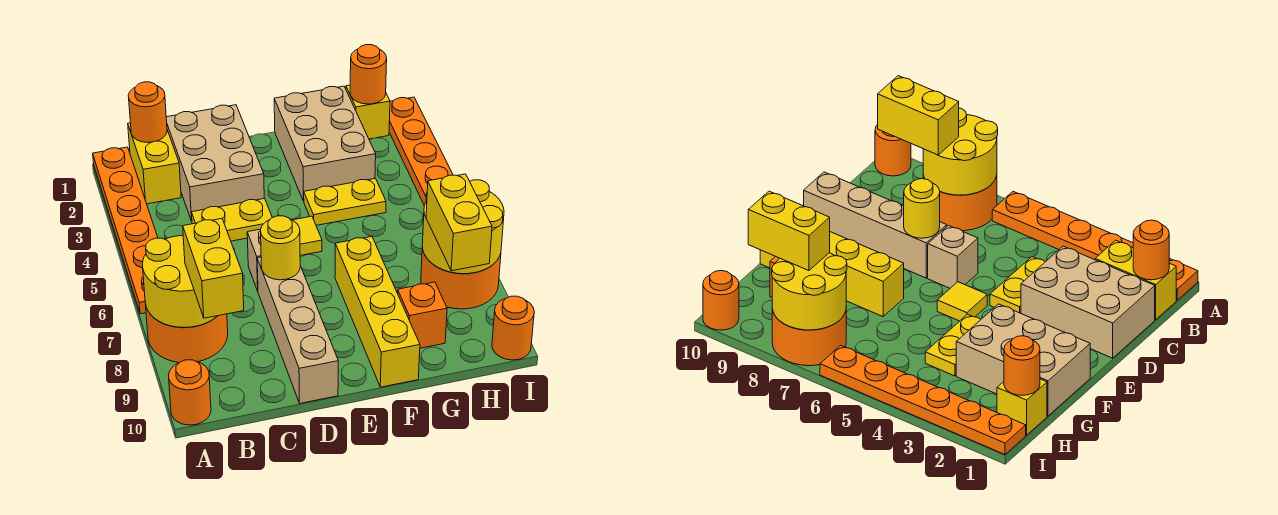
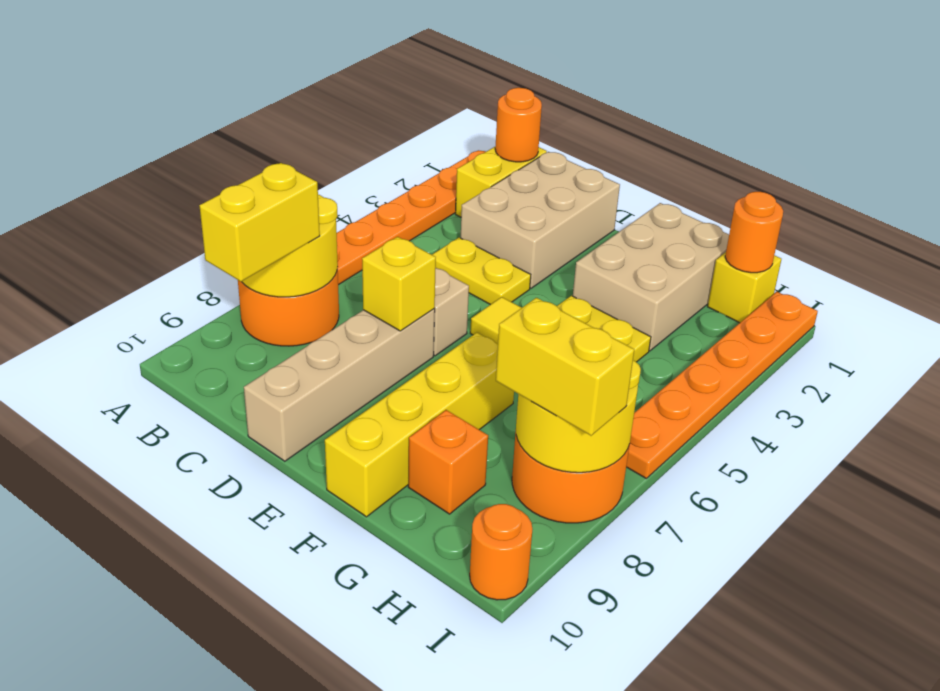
orange round brick A10 level 1 -> none
yellow round brick D7 level 2 -> yellow brick D7 level 2
yellow brick H8:H9 level 3 -> yellow brick H8:I8 level 3

